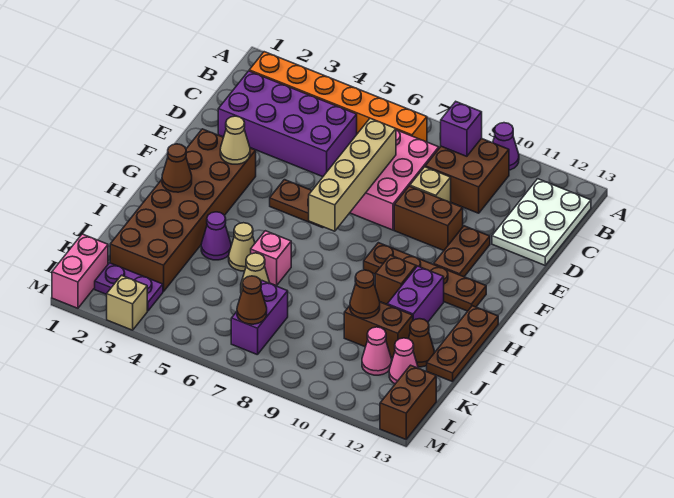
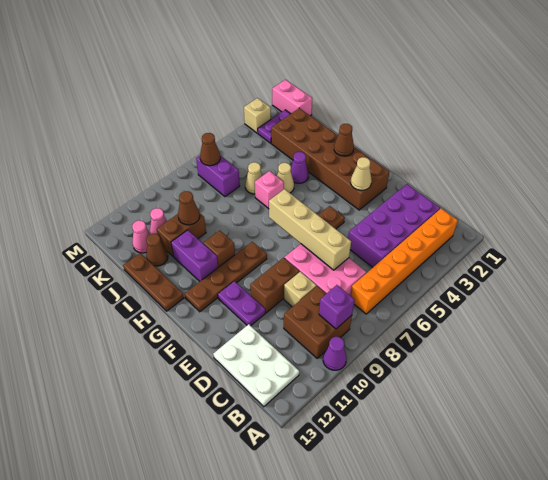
brown plate E11:F11 level 1 -> purple plate E11:F11 level 1
brown brick L13:M13 level 1 -> none

